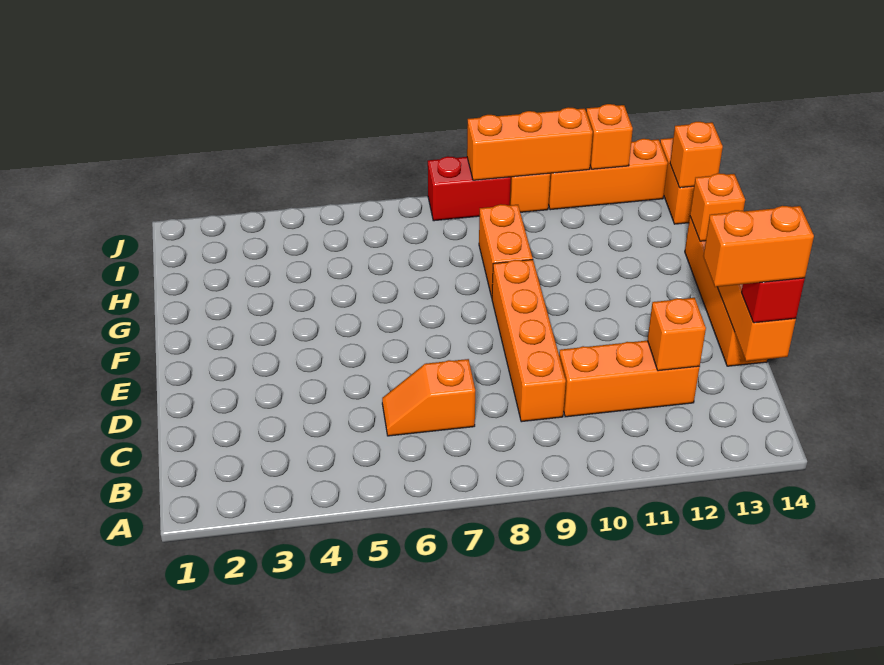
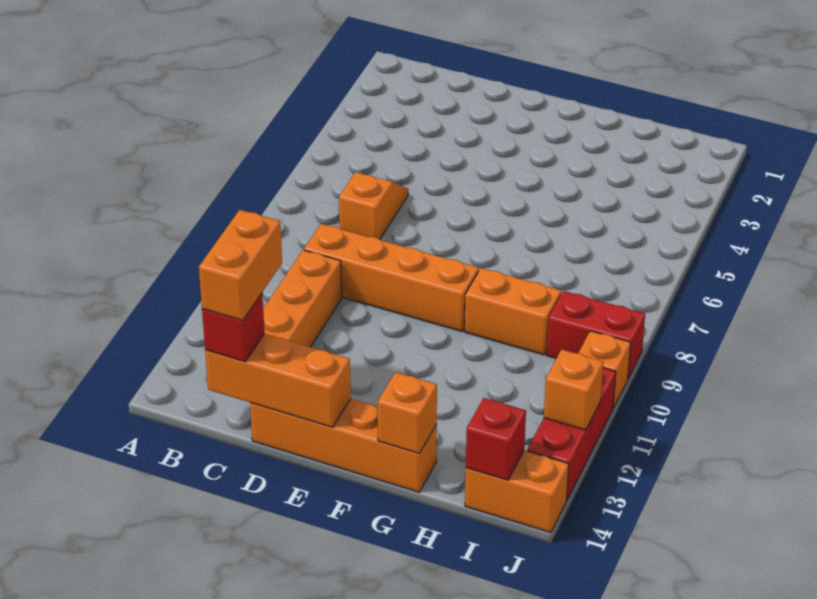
orange brick C12 level 2 -> none
orange brick I14 level 2 -> red brick I14 level 2
red brick J8:J9 level 1 -> red brick I9:J9 level 1
orange brick J9:J11 level 2 -> none
orange brick J11:J13 level 1 -> red brick J11:J13 level 1

